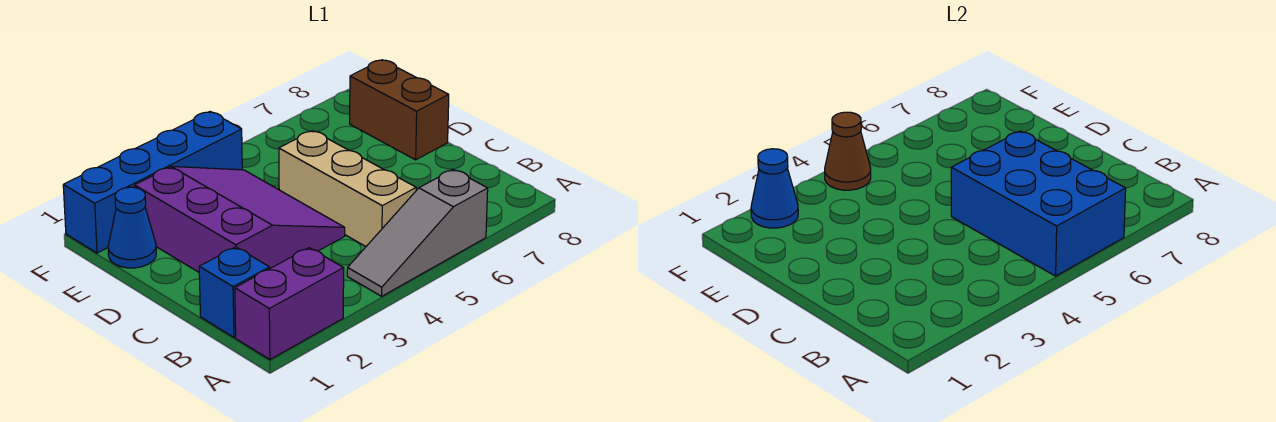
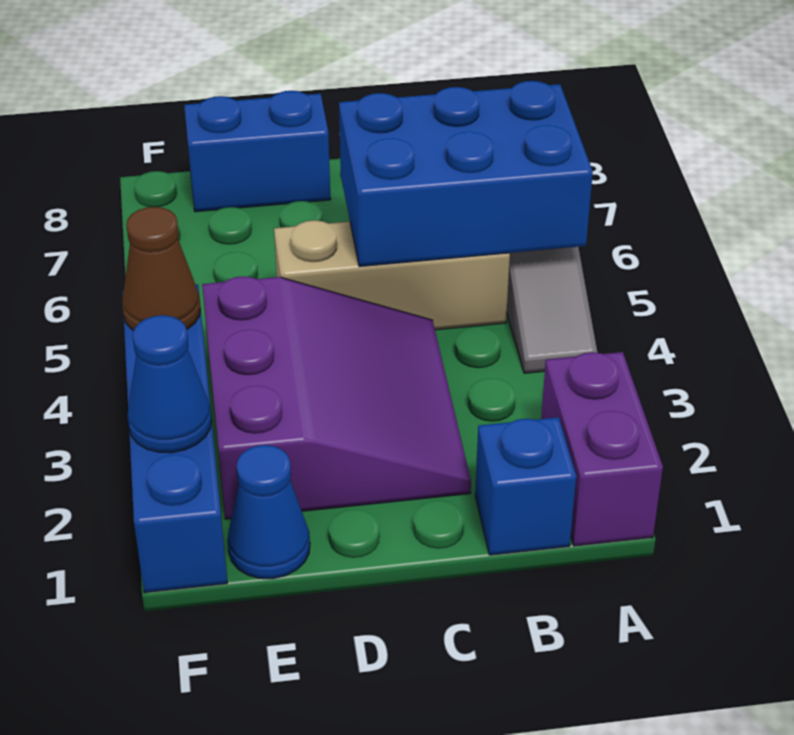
purple slope C2:E4 level 1 top 2 -> purple slope C2:E4 level 1 top E
brown brick D8:E8 level 1 -> blue brick D8:E8 level 1

